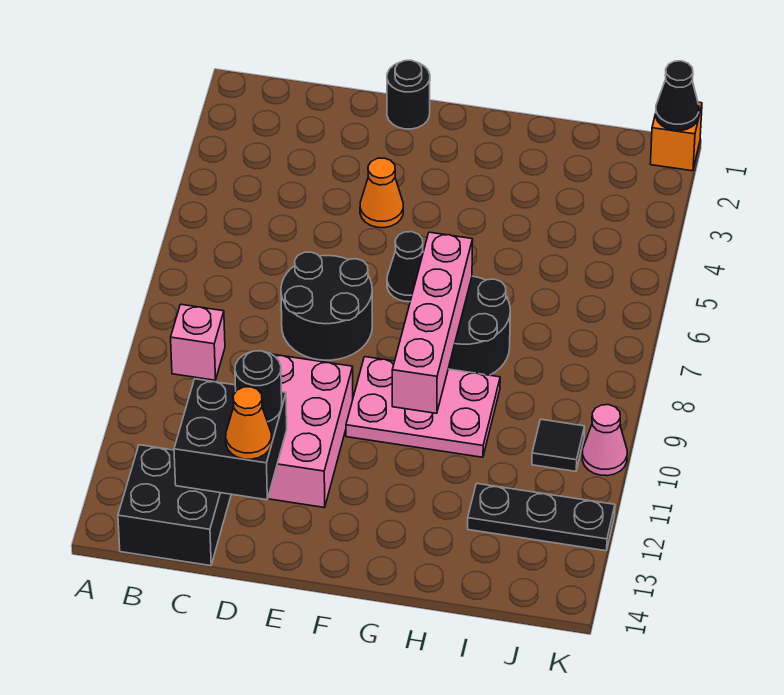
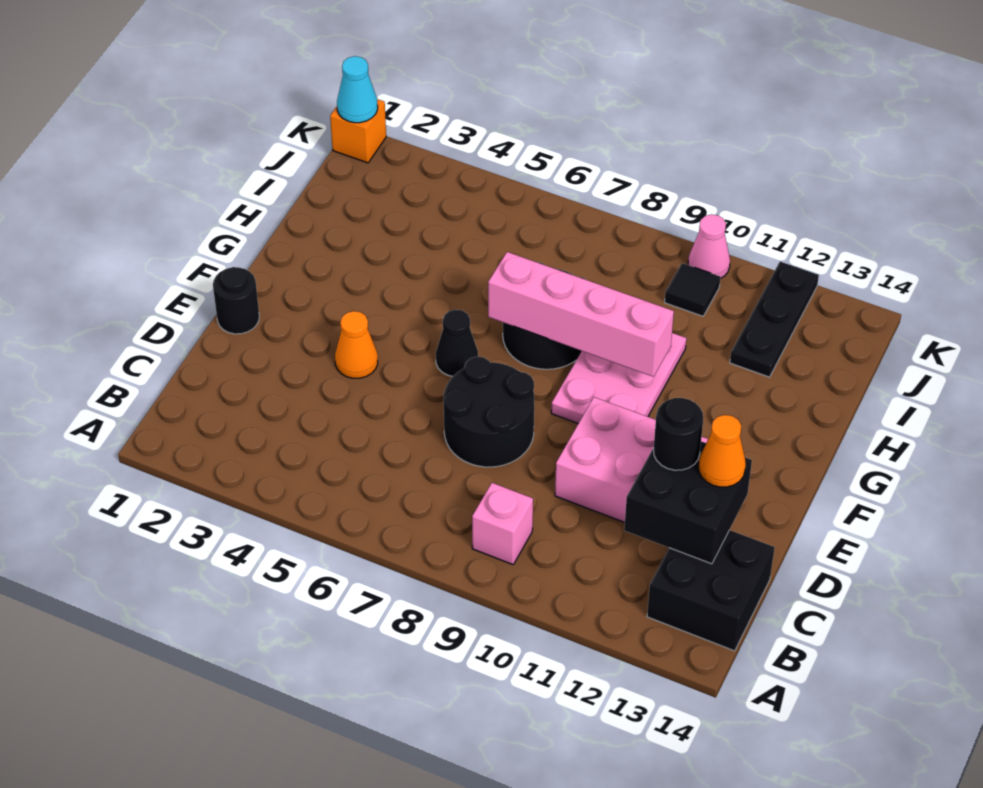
black cone K1 level 2 -> cyan cone K1 level 2

